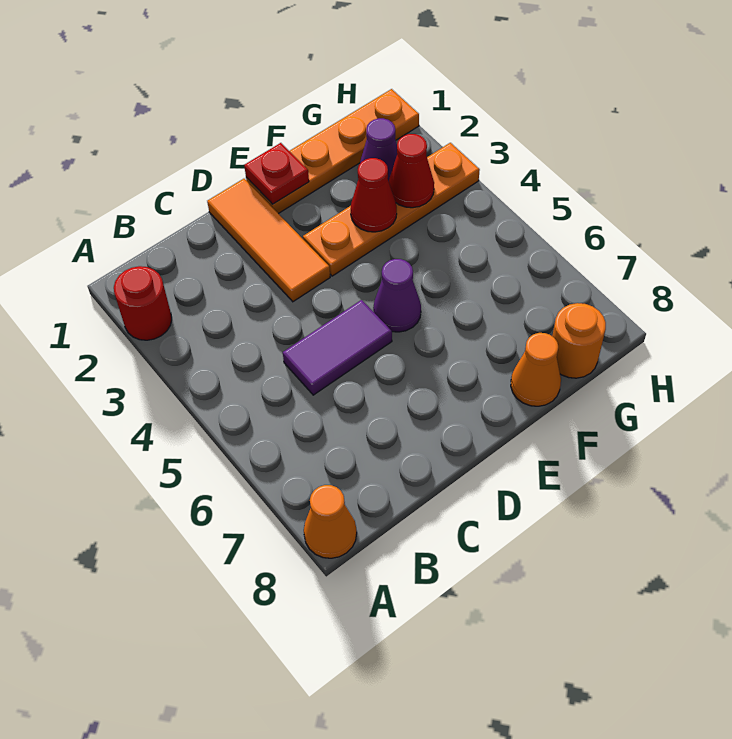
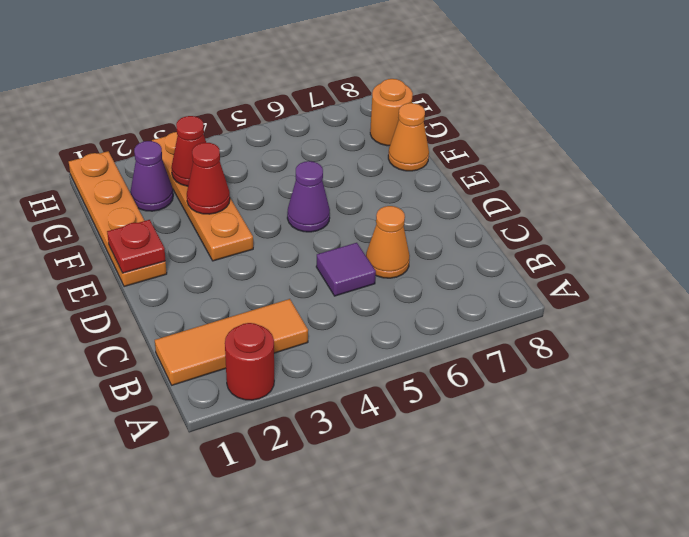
orange cone A8 level 1 -> orange cone C6 level 1
purple tile C5:D5 level 1 -> purple tile C5 level 1
orange tile D1:D3 level 1 -> orange tile B1:B3 level 1

